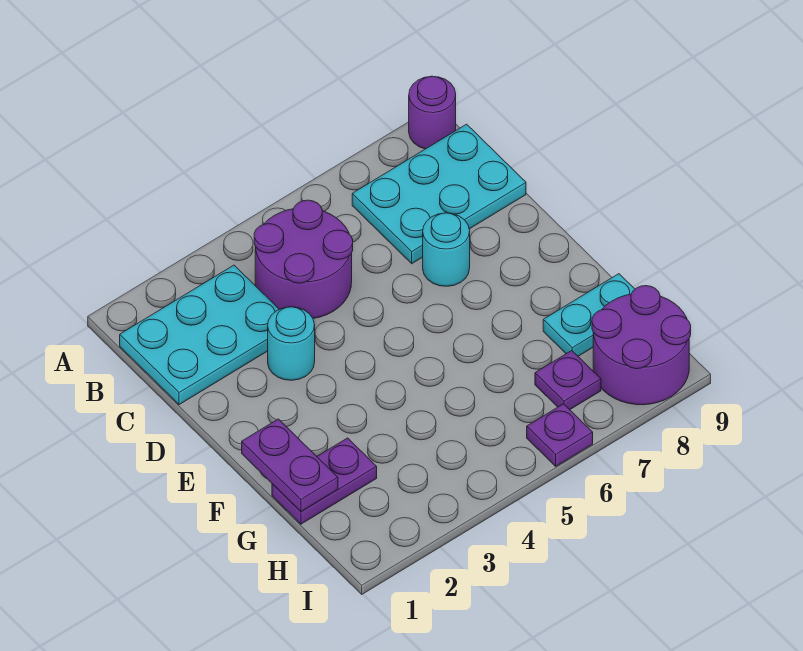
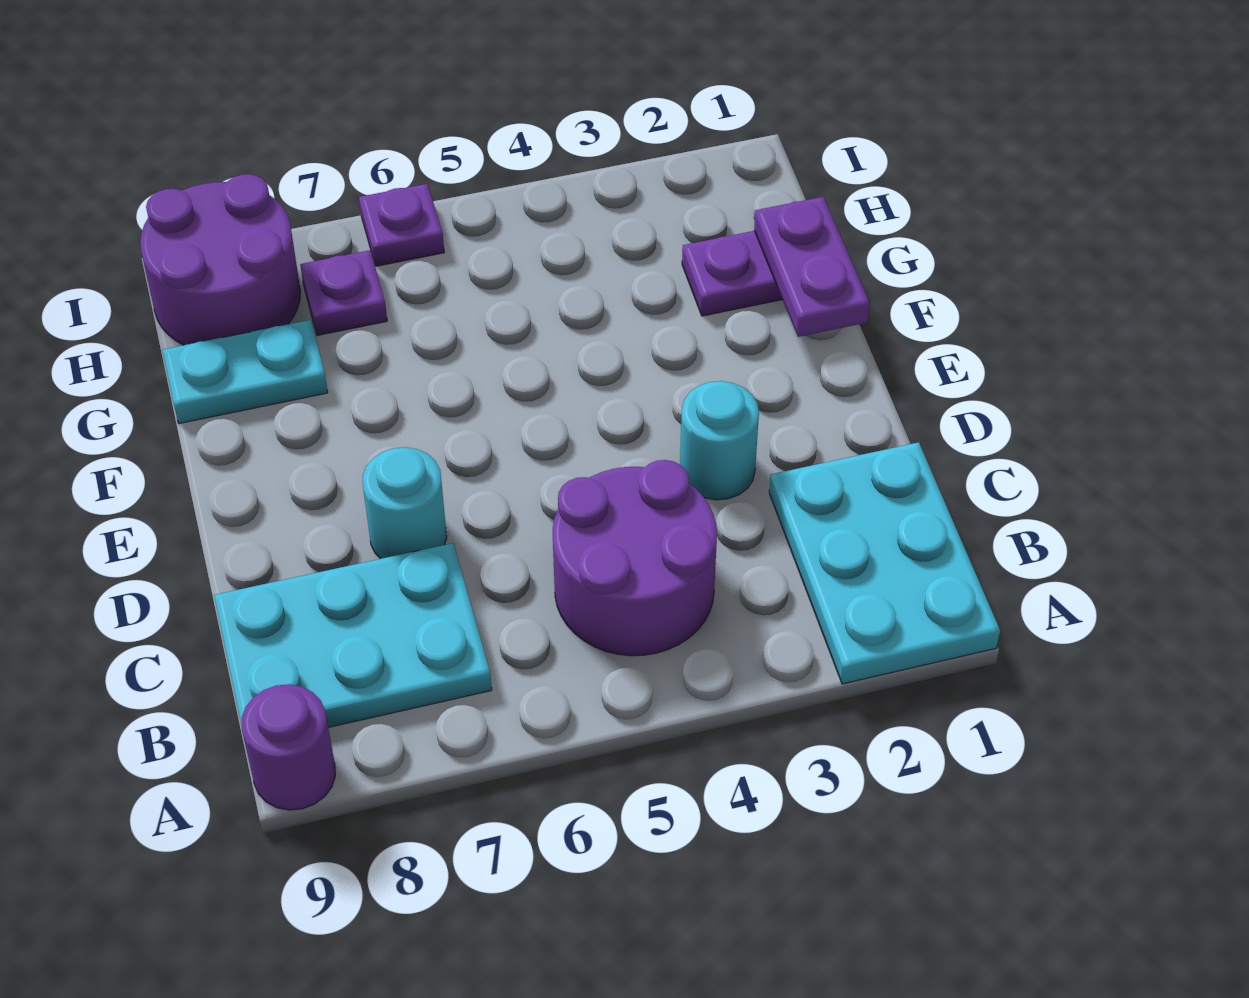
cyan plate B1:C3 level 1 -> cyan plate A1:C2 level 1

